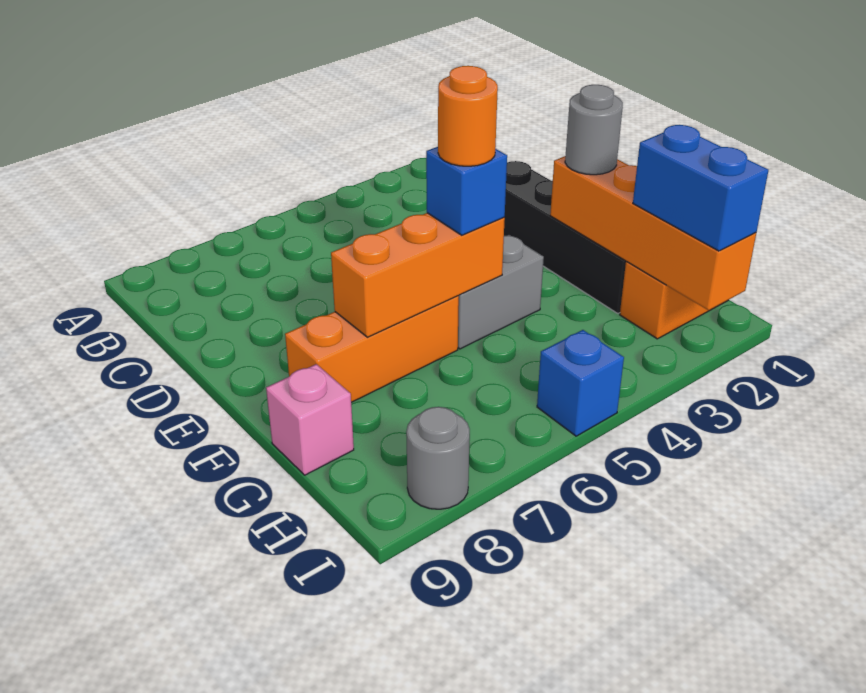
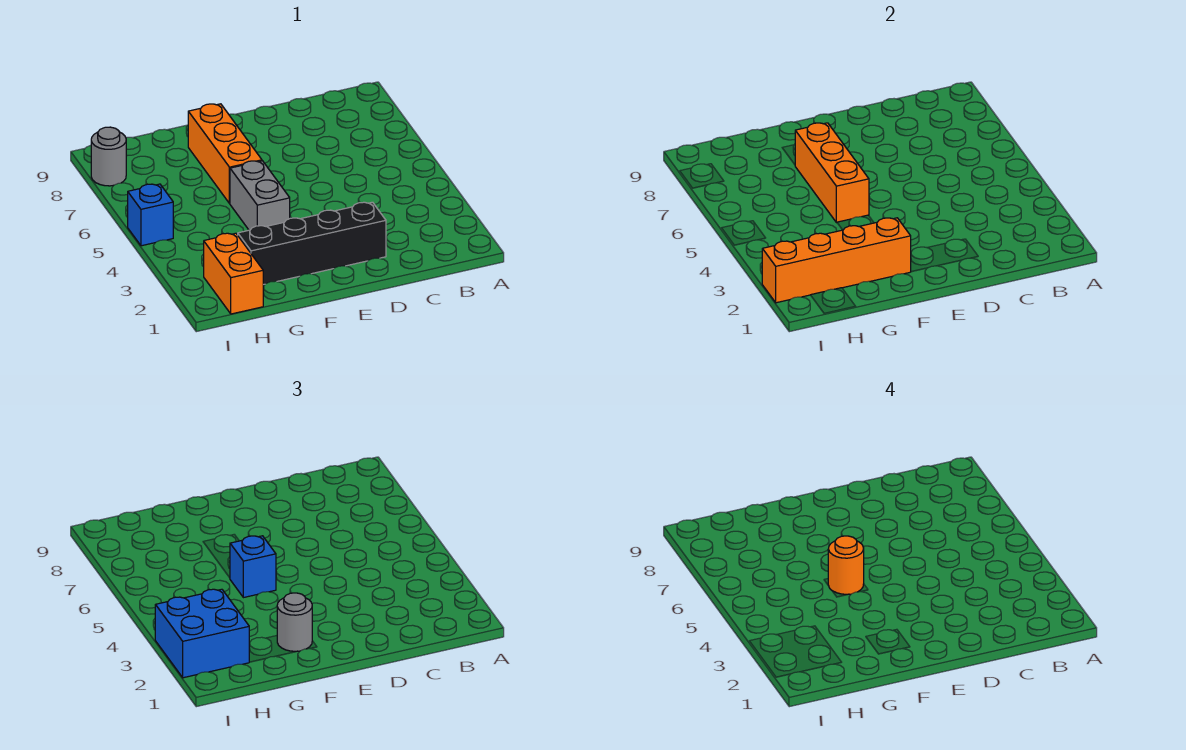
pink brick G9 level 1 -> none
blue brick H2:I2 level 3 -> blue brick H2:I3 level 3

